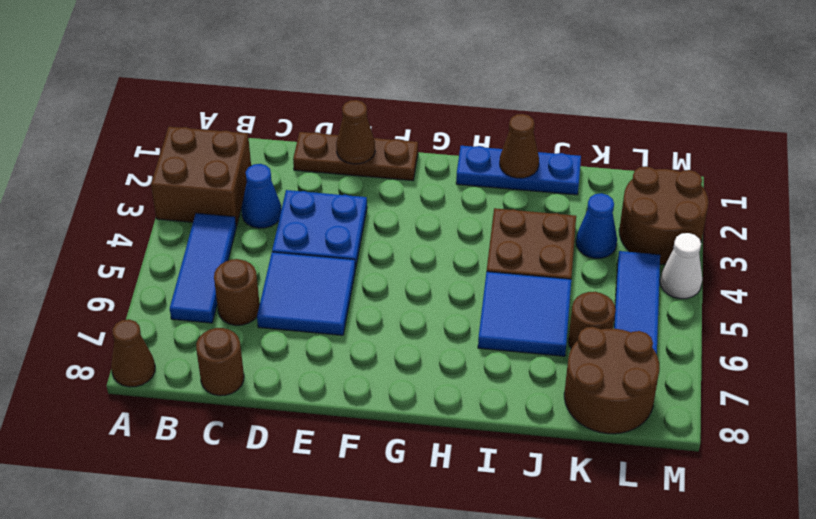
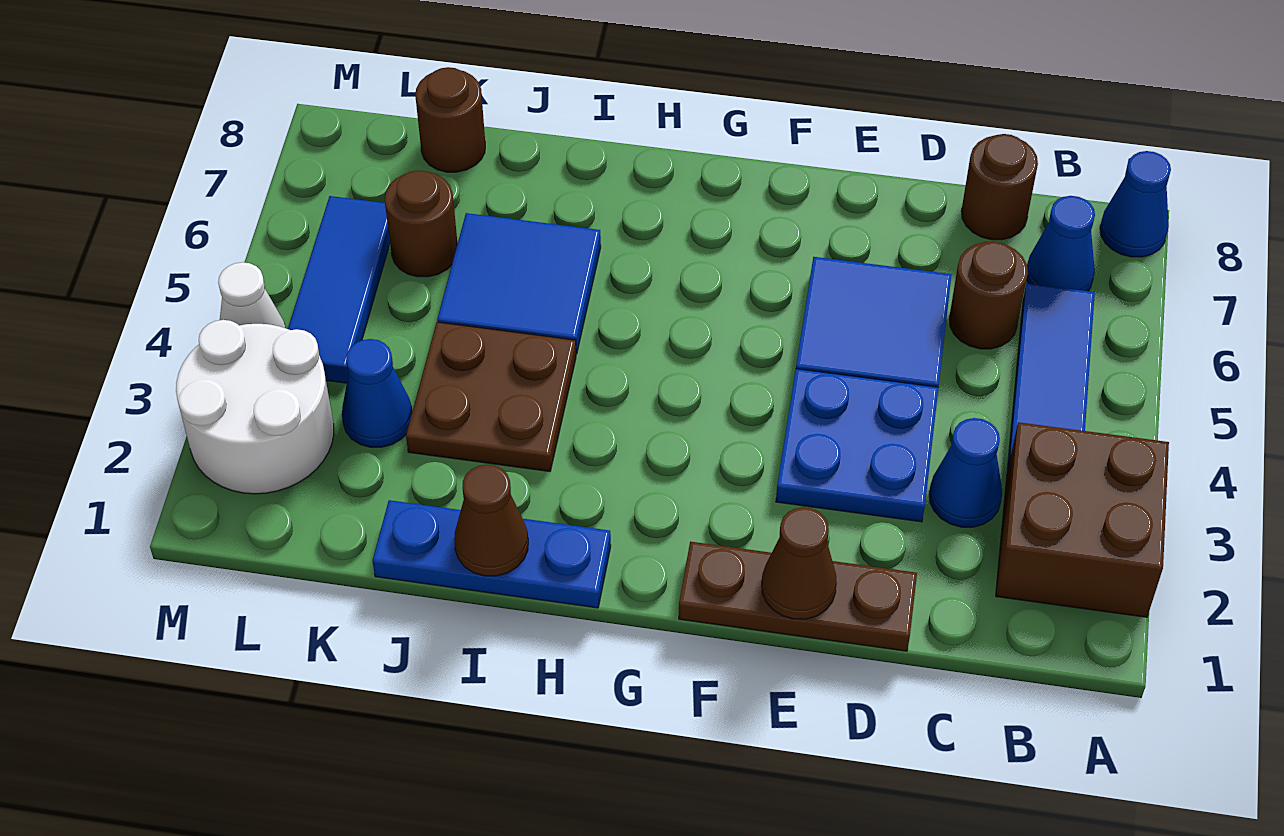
brown cone A8 level 1 -> blue cone A8 level 1
none -> blue cone B7 level 1
brown round brick K7:L8 level 1 -> brown round brick K8 level 1
brown round brick L2:M3 level 1 -> white round brick L2:M3 level 1

